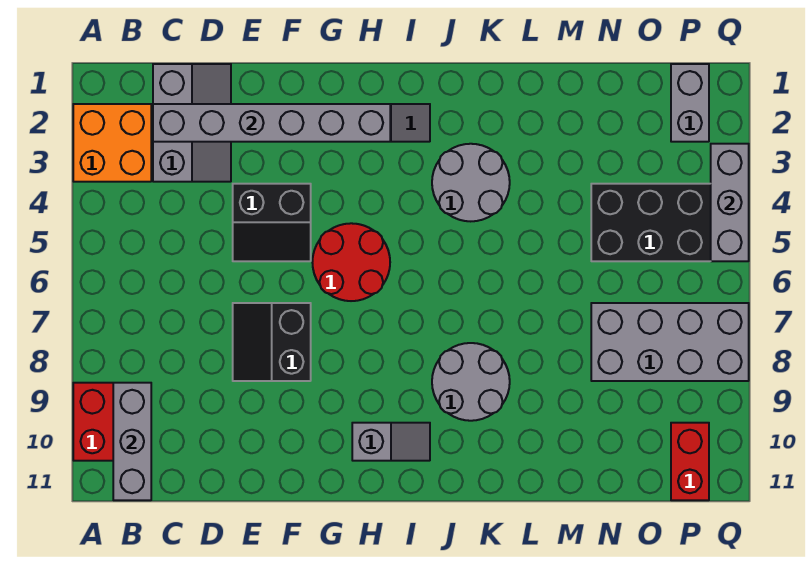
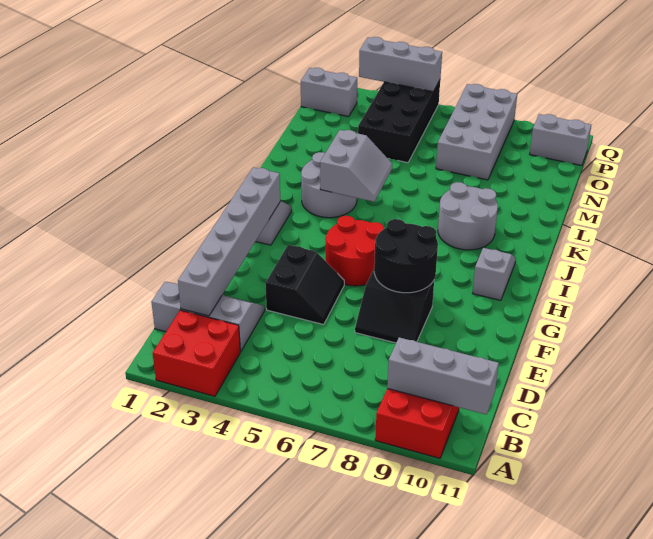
orange brick A2:B3 level 1 -> red brick A2:B3 level 1
none -> black round brick F7:G8 level 2
none -> grey slope J4:K5 level 2 top 4
red brick P10:P11 level 1 -> grey brick P10:P11 level 1

